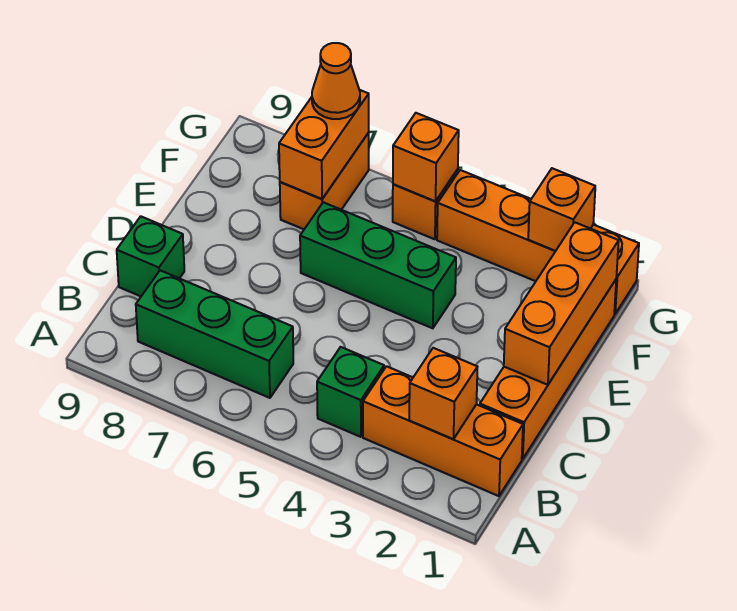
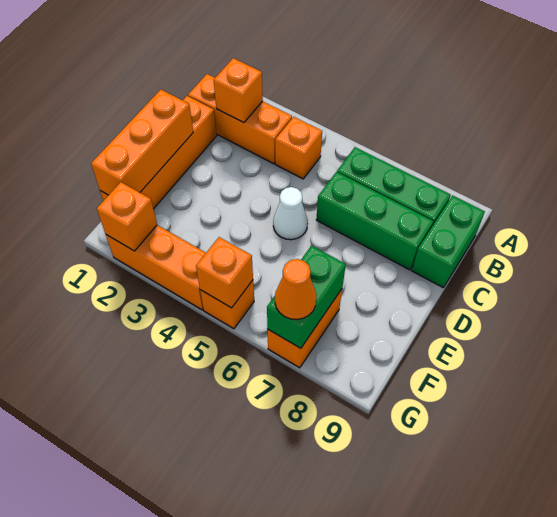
green brick B4 level 1 -> orange brick B4 level 1
green brick C9 level 1 -> green brick B9:C9 level 1
none -> white cone D5 level 1
green brick E4:E6 level 1 -> green brick C6:C8 level 1
orange brick F7:G7 level 2 -> green brick F7:G7 level 2
orange brick G1:G4 level 1 -> orange brick G2:G4 level 1

